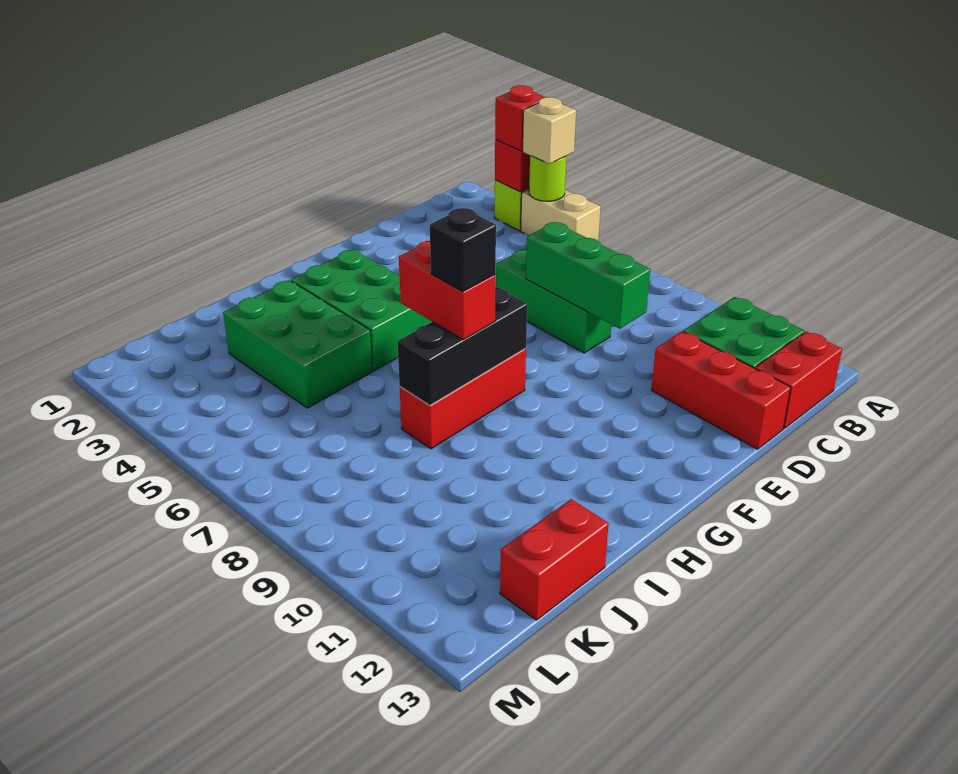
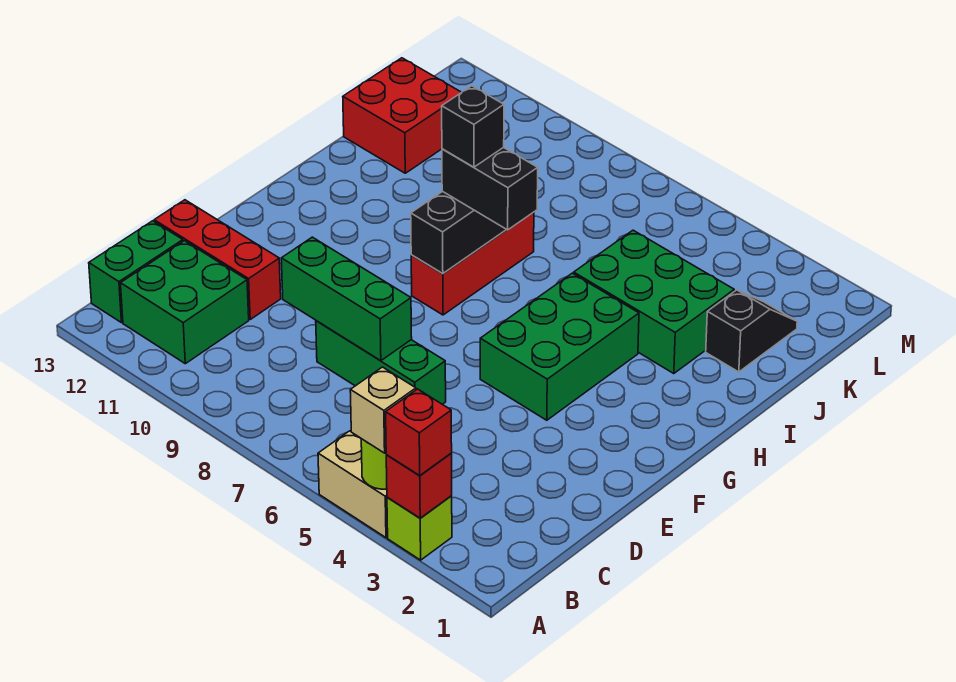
red brick B13:C13 level 1 -> green brick B13:C13 level 1
green brick G3:H5 level 1 -> green brick F4:H5 level 1
red brick H7:H8 level 3 -> black brick H7:H8 level 3
none -> black slope J2:K2 level 1 top J
red brick J13:K13 level 1 -> red brick J12:K13 level 1

